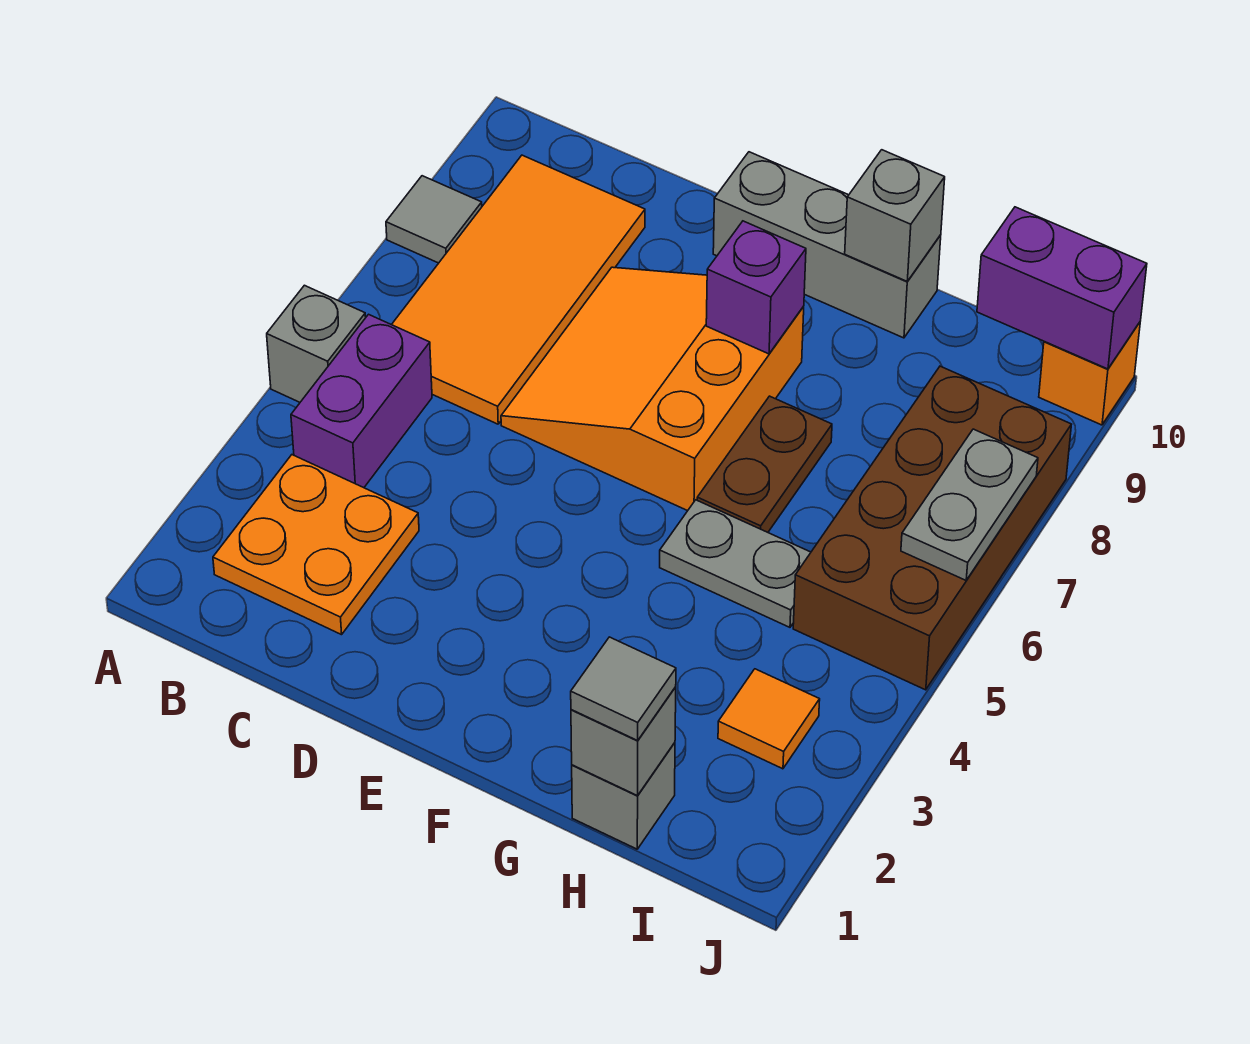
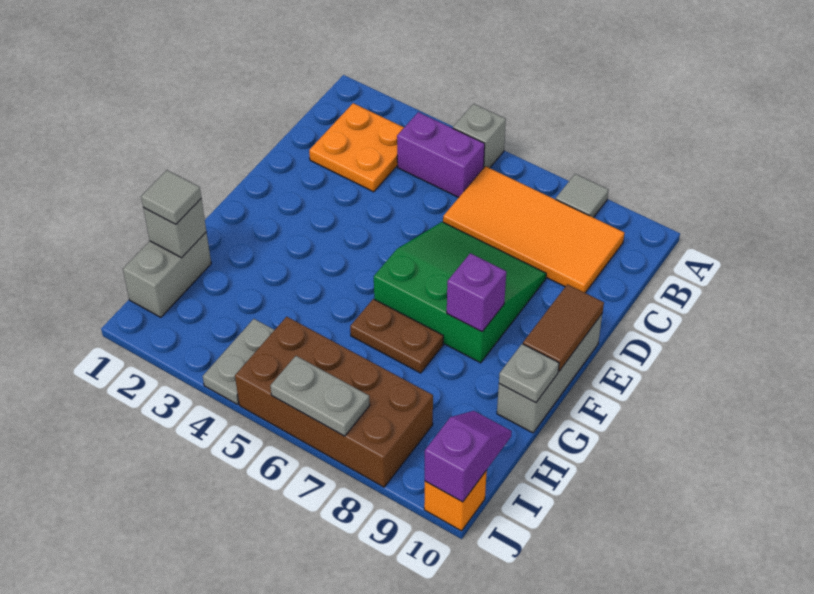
orange slope D6:F8 level 1 top F -> green slope D6:F8 level 1 top F
none -> brown tile E10:F10 level 2
grey plate G5:H5 level 1 -> grey plate I4:J4 level 1
grey brick G10 level 2 -> grey plate G10 level 2
grey brick H1 level 1 -> grey brick H1:I1 level 1
orange tile I3 level 1 -> none
purple brick I10:J10 level 2 -> purple slope I10:J10 level 2 top J

